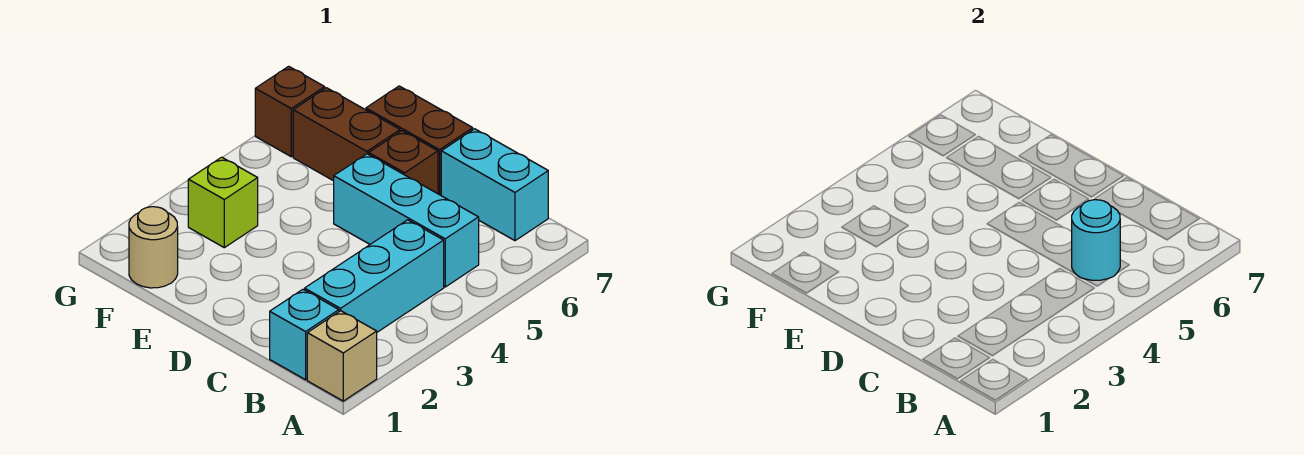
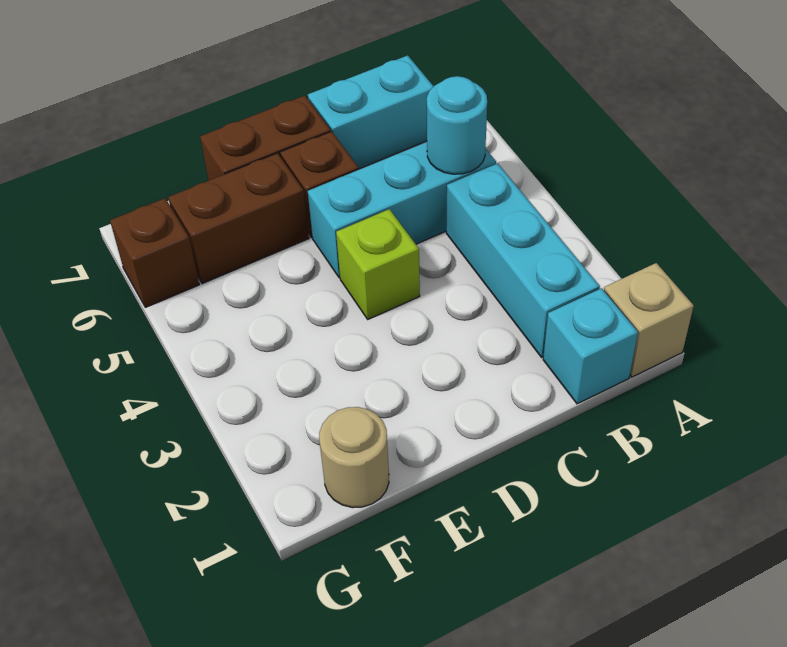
lime brick F3 level 1 -> lime brick D4 level 1

